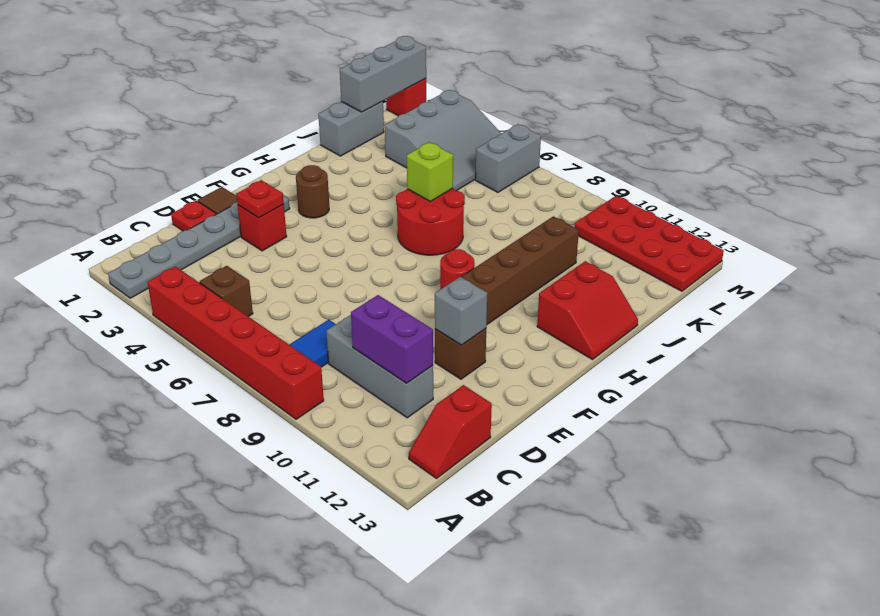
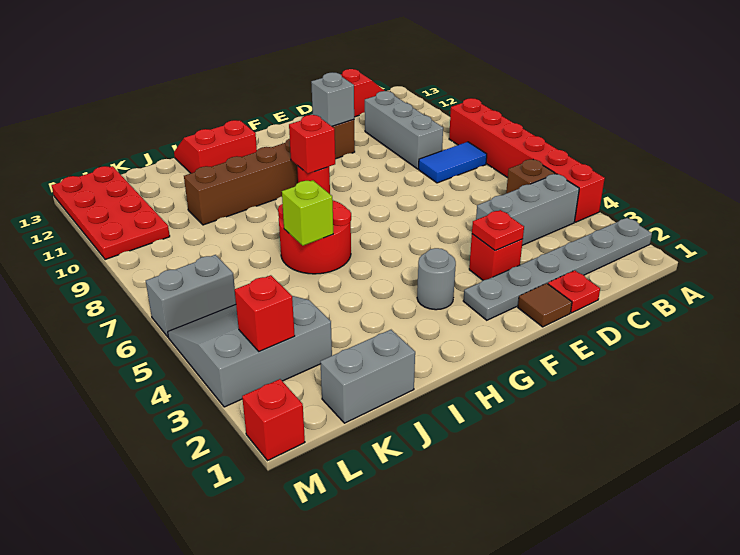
purple brick C10:C11 level 2 -> none
brown round brick G3 level 1 -> grey round brick G3 level 1
none -> red brick G9 level 2
grey brick K1:M1 level 2 -> grey brick B4:D4 level 1
none -> red brick L3 level 2

